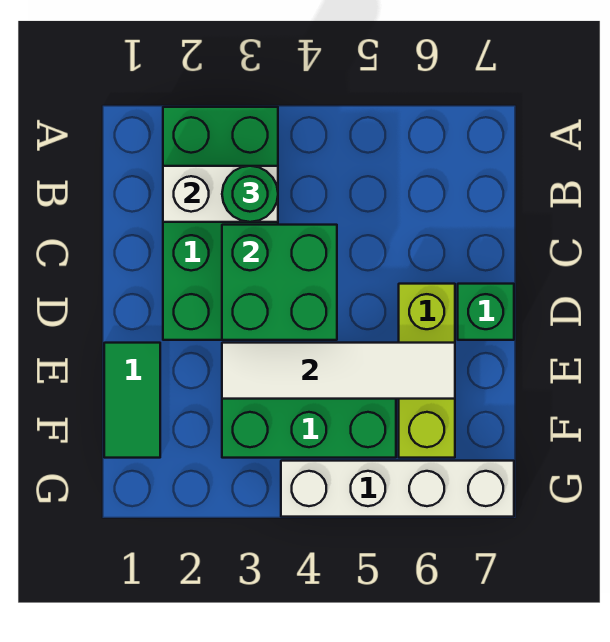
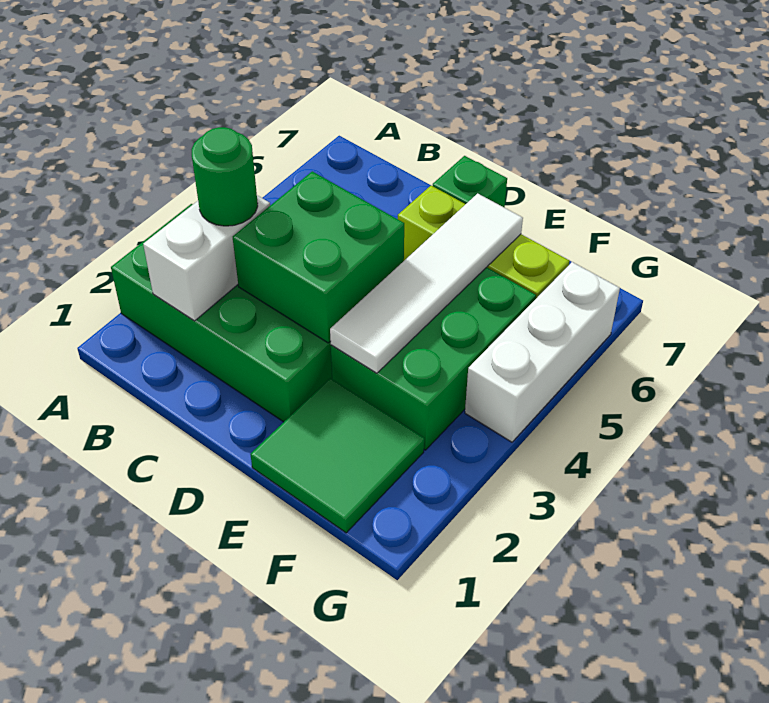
green tile E1:F1 level 1 -> green tile E1:F2 level 1
white brick G4:G7 level 1 -> white brick G4:G6 level 1

